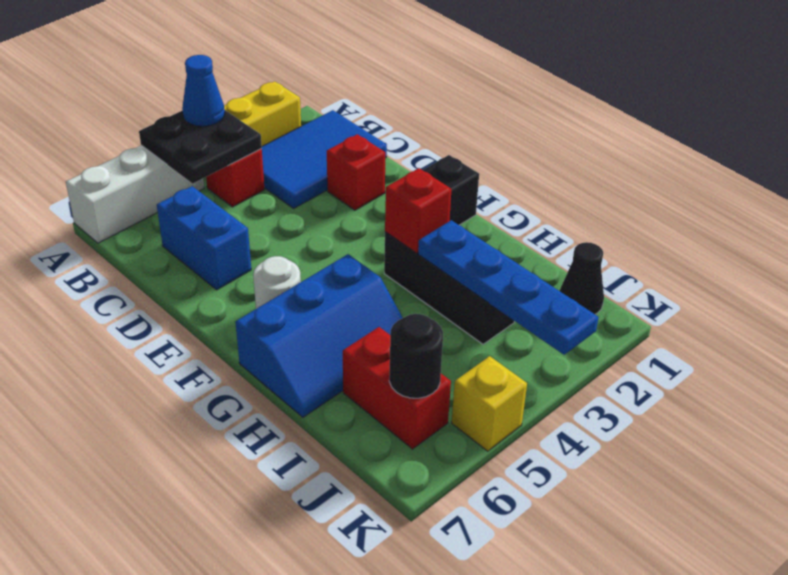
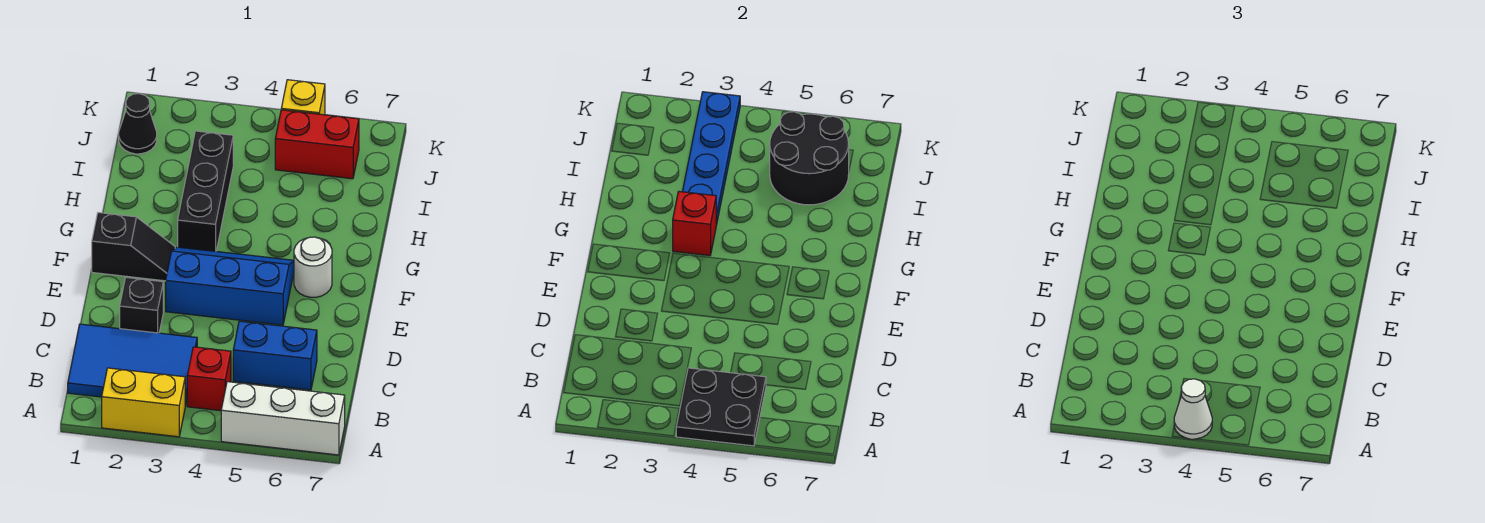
blue cone A4 level 3 -> white cone A4 level 3
blue brick C6:D6 level 1 -> blue brick C5:C6 level 1
red brick D2 level 1 -> black brick D2 level 1
blue slope G5:H7 level 1 top G -> blue slope E3:F5 level 1 top E
red brick I6:J6 level 1 -> red brick J5:J6 level 1
black round brick J6 level 2 -> black round brick I5:J6 level 2

